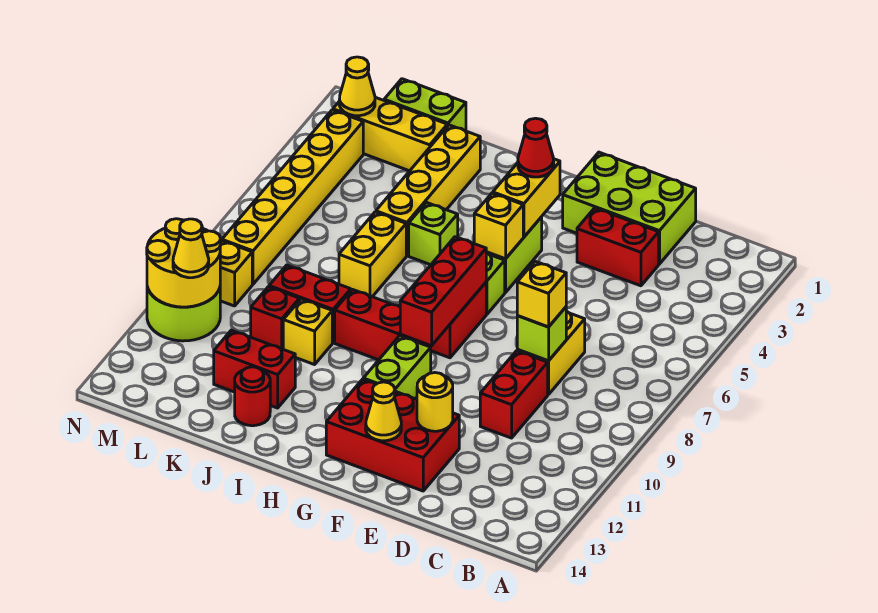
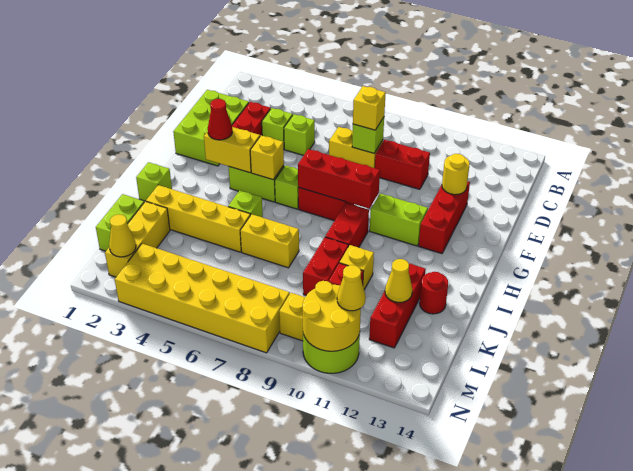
none -> lime brick D4 level 1
none -> lime brick D5 level 1
red brick E12:G13 level 1 -> red brick E12:G12 level 1
yellow cone F13 level 2 -> yellow cone K12 level 2
none -> lime brick I1 level 1
red brick J12:K12 level 1 -> red brick J12:L12 level 1
yellow brick M3:M8 level 1 -> yellow brick M3:N8 level 1

